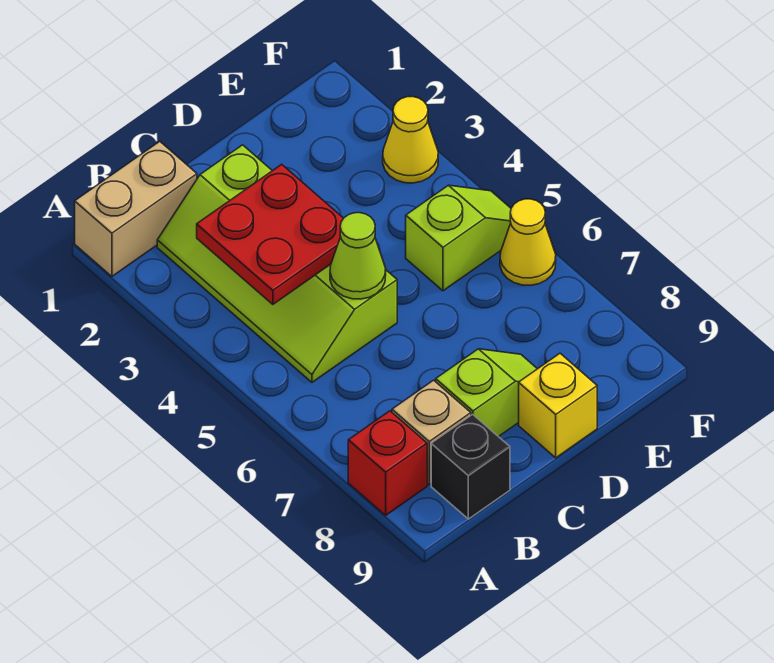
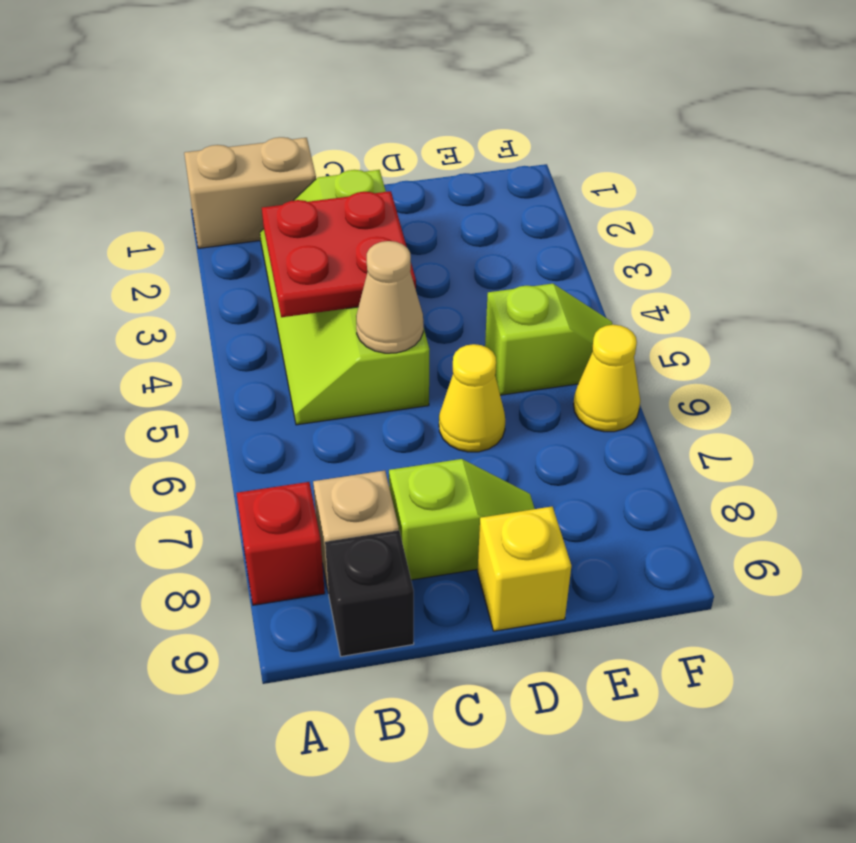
lime cone C5 level 2 -> tan cone C5 level 2
yellow cone F3 level 1 -> yellow cone D6 level 1

